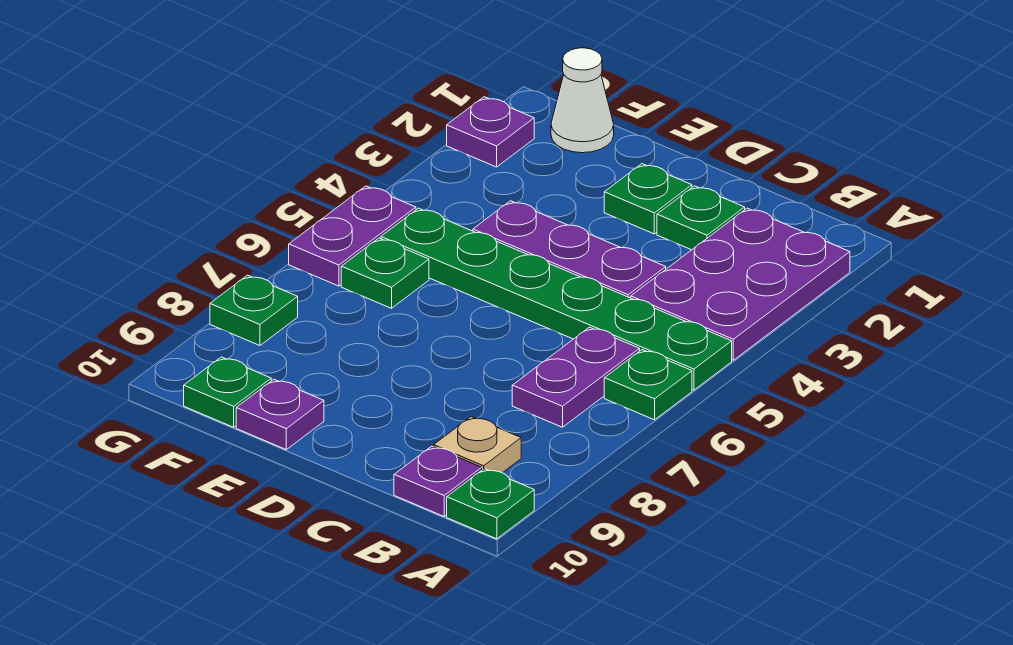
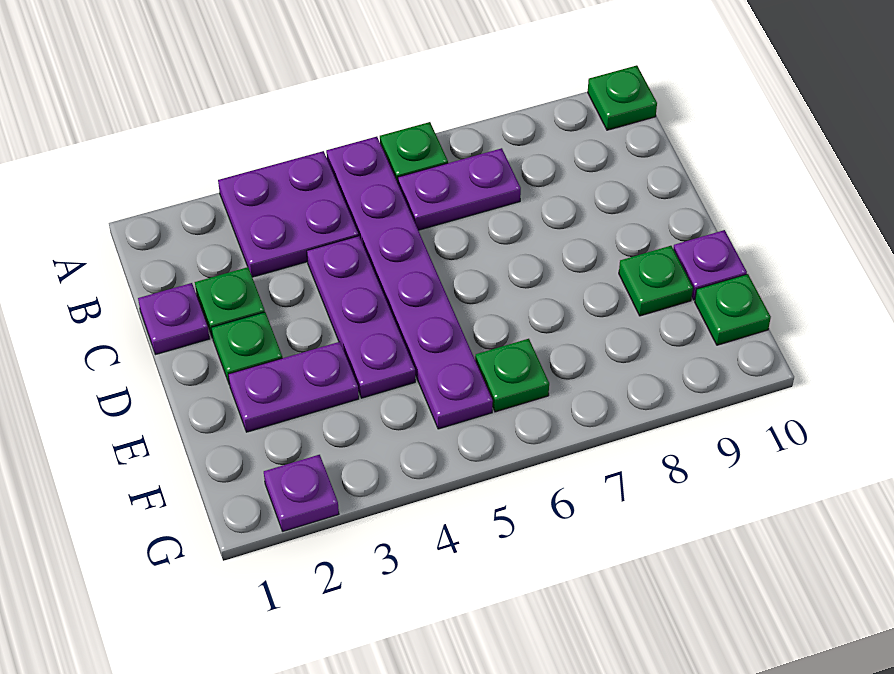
purple plate A2:B4 level 1 -> purple plate A3:B4 level 1
green plate A5:F5 level 1 -> purple plate A5:F5 level 1
tan plate B9 level 1 -> none
purple plate B10 level 1 -> purple plate C1 level 1
white cone F1 level 1 -> none
purple plate G5:G6 level 1 -> purple plate E2:E3 level 1
green plate G8 level 1 -> green plate E9 level 1

